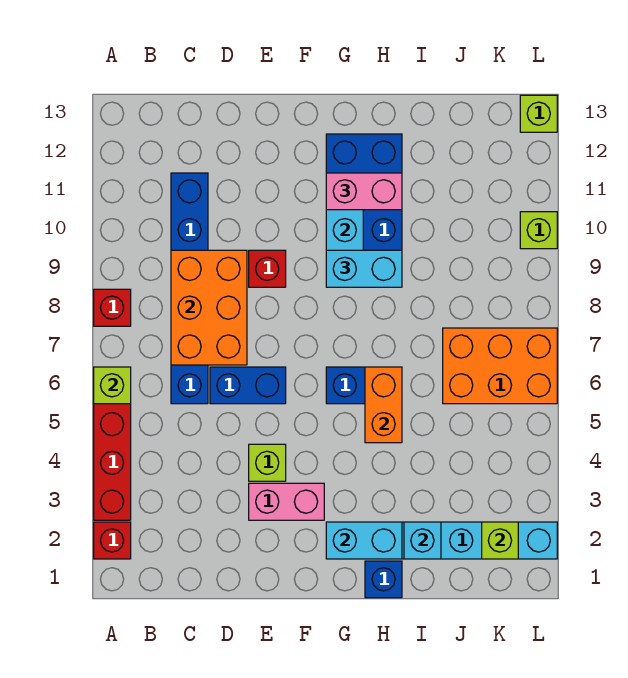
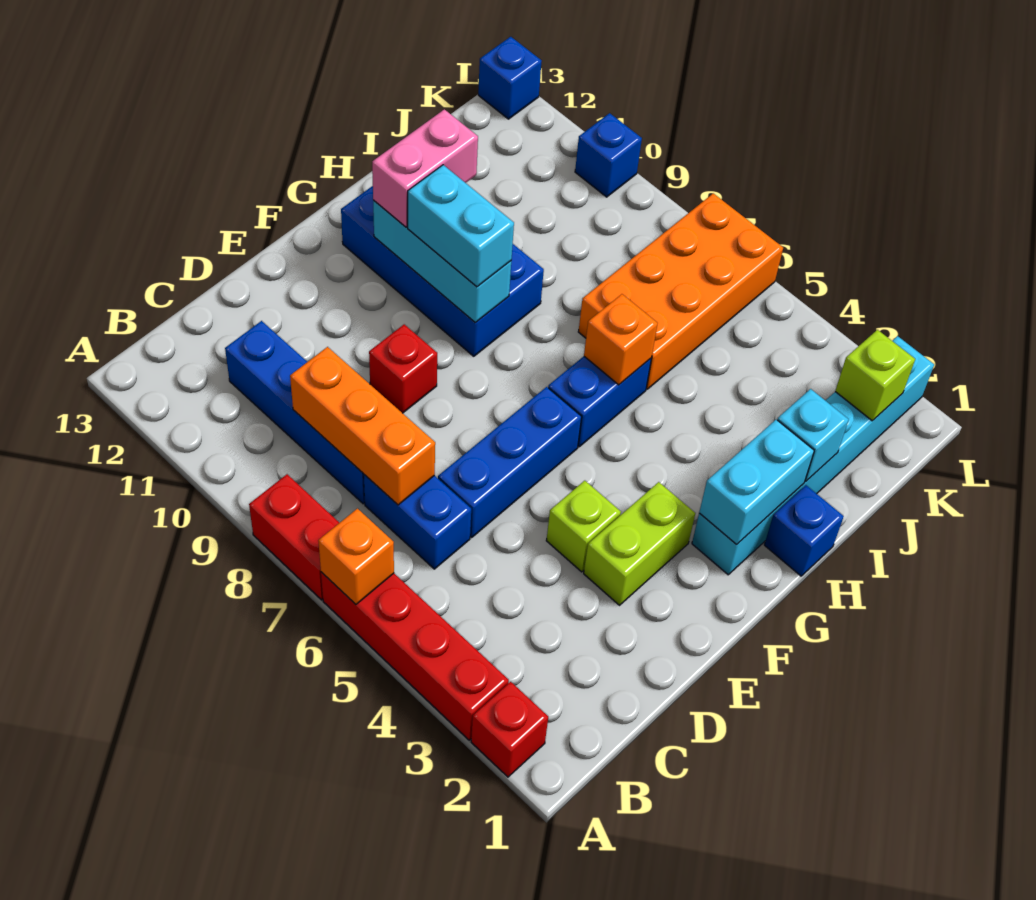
lime brick A6 level 2 -> orange brick A6 level 2
red brick A8 level 1 -> red brick A7:A8 level 1
orange brick C7:D9 level 2 -> orange brick C7:C9 level 2
blue brick D6:E6 level 1 -> blue brick D6:F6 level 1
pink brick E3:F3 level 1 -> lime brick E3:F3 level 1
cyan brick G9:H9 level 3 -> cyan brick G9:G10 level 3
orange brick H5:H6 level 2 -> orange brick H6 level 2
orange brick J6:L7 level 1 -> orange brick I6:L7 level 1
lime brick L10 level 1 -> blue brick L10 level 1
lime brick L13 level 1 -> blue brick L13 level 1

